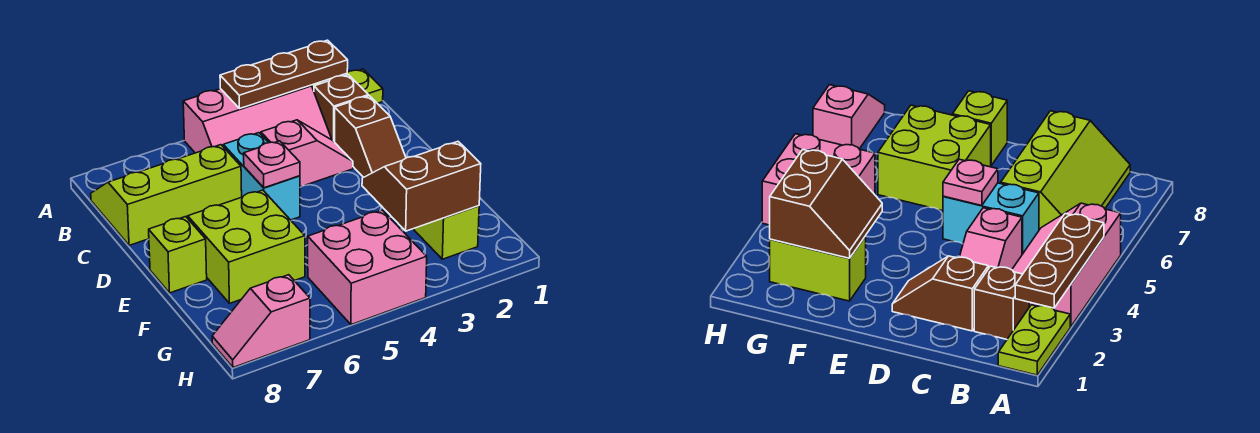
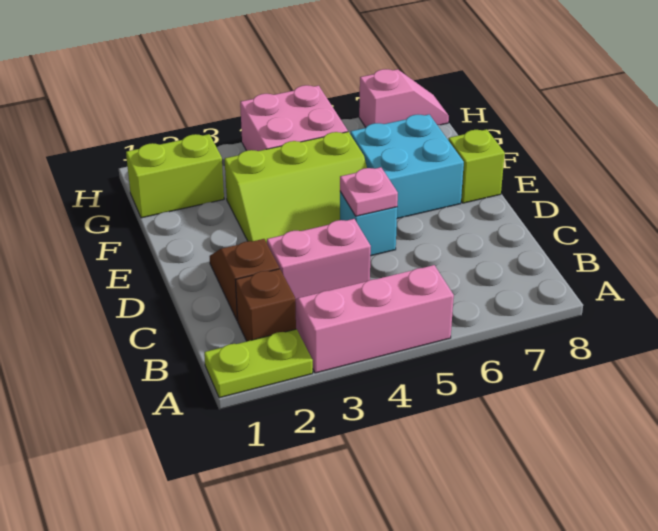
brown plate A2:A4 level 2 -> none
lime slope B6:C8 level 1 top C -> lime slope E3:F5 level 1 top F
pink slope C3:C4 level 1 top 4 -> pink brick C3:C4 level 1
cyan brick C5:D5 level 1 -> cyan brick D5 level 1
lime brick E6:F7 level 1 -> cyan brick E6:F7 level 1
lime brick F2:G2 level 1 -> lime brick G1:G2 level 1
brown slope F2:G3 level 2 top G -> none

